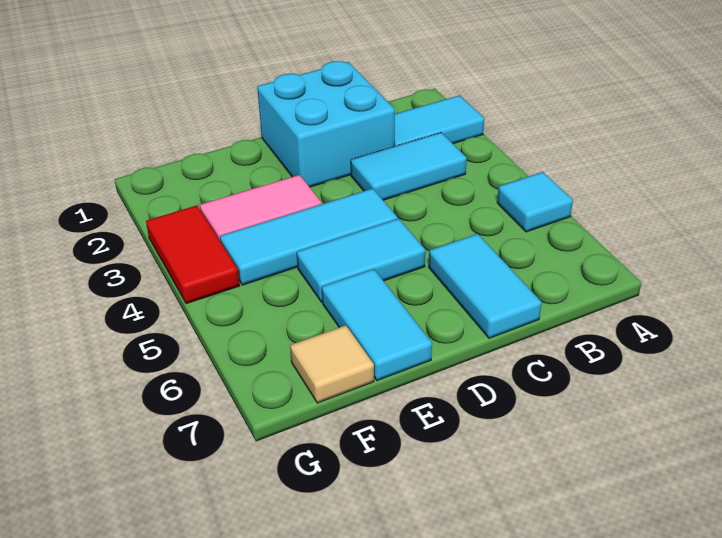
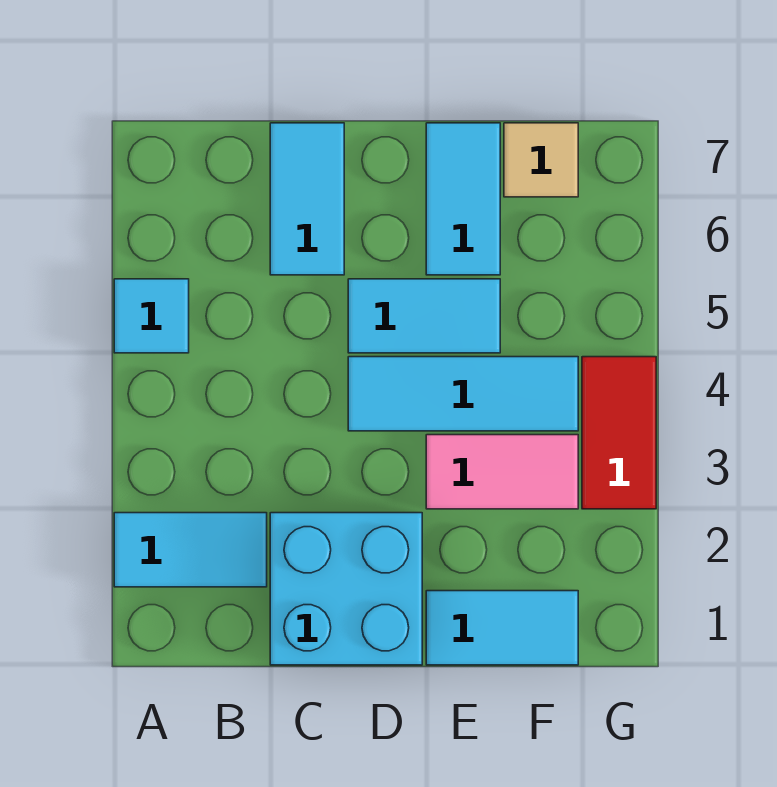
cyan tile B3:C3 level 1 -> cyan tile E1:F1 level 1

